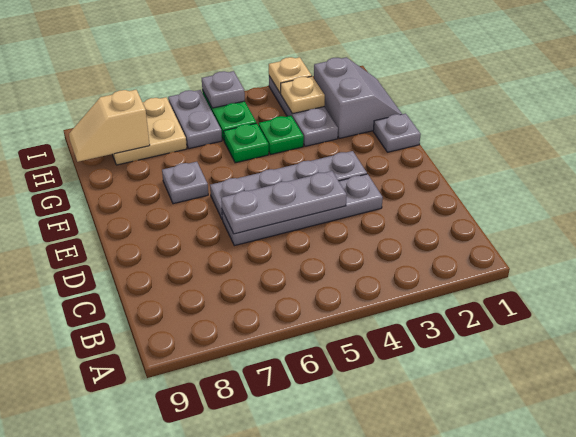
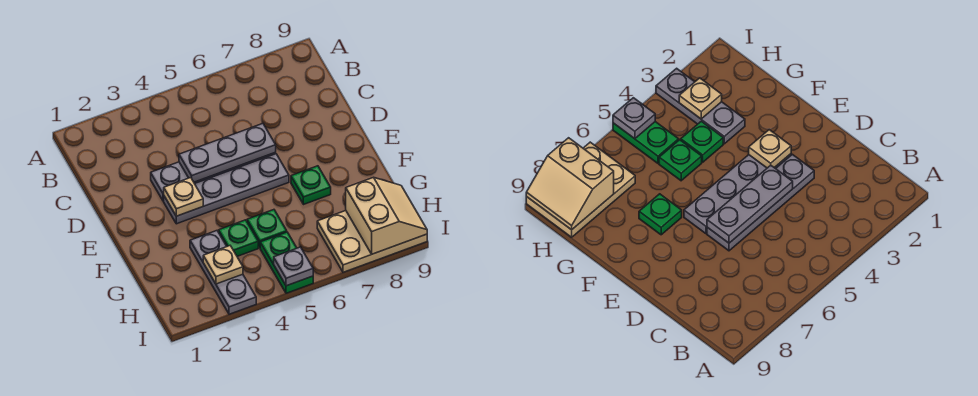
grey plate F1 level 1 -> none
grey plate F7 level 1 -> green plate F7 level 1
grey slope G1:H2 level 1 top 2 -> none
grey plate H6:I6 level 1 -> none
tan plate H7:I8 level 1 -> tan plate H7:I9 level 1
tan slope H8:H9 level 2 top 8 -> tan slope H8:I9 level 2 top 8
tan plate I3 level 2 -> tan plate E3 level 2

